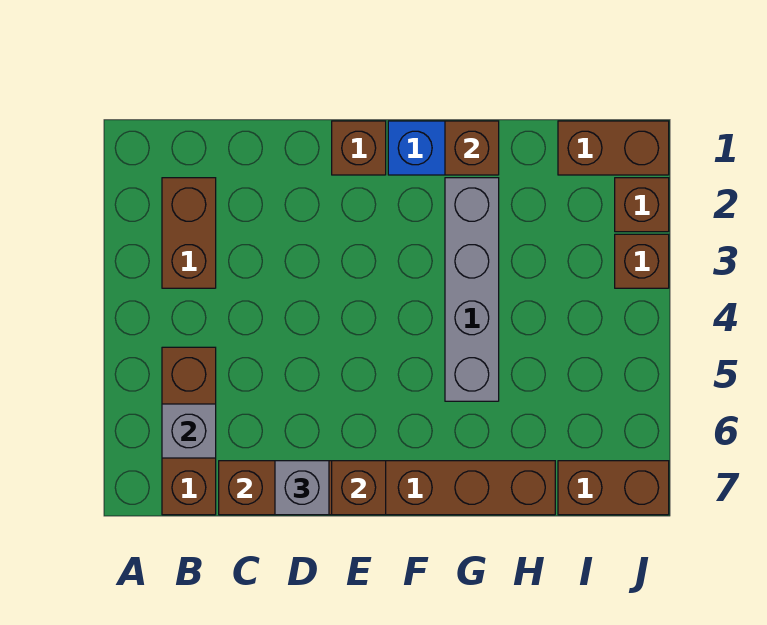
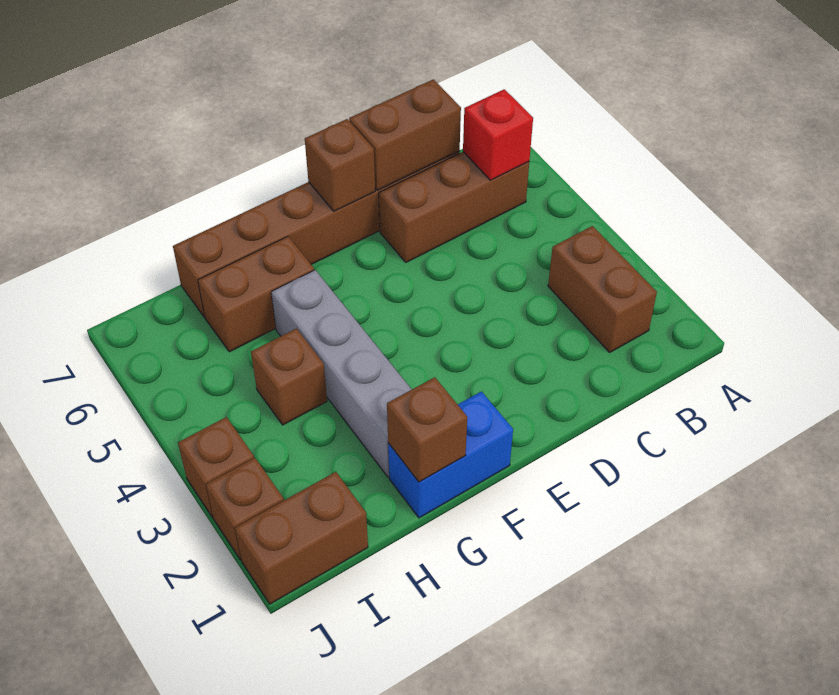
brown brick B5:B7 level 1 -> brown brick B6:D6 level 1
grey brick B6 level 2 -> red brick B6 level 2
grey brick D7 level 3 -> none
brown brick E1 level 1 -> brown brick H4 level 1
brown brick I7:J7 level 1 -> brown brick G6:H6 level 1

